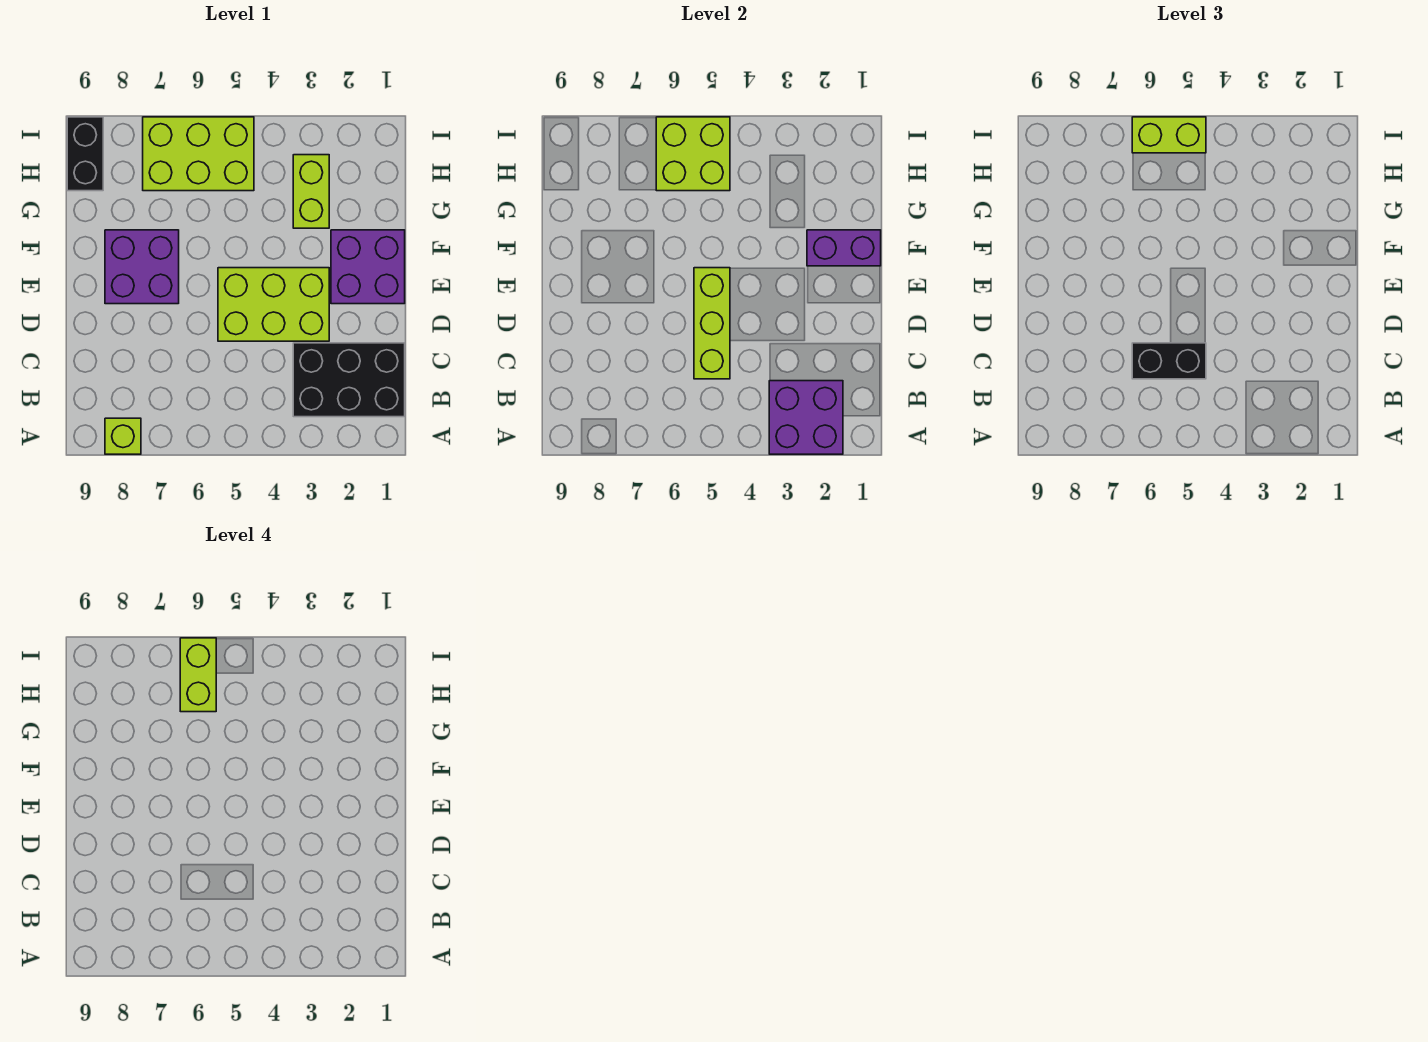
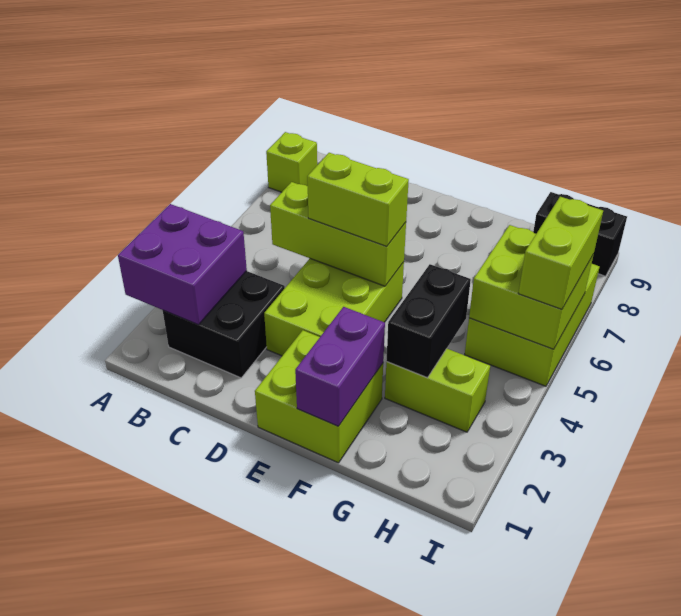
black brick B1:C3 level 1 -> black brick B2:C3 level 1
black brick C5:C6 level 3 -> black brick G3:G4 level 2
purple brick E1:F2 level 1 -> lime brick E1:F2 level 1
purple brick E7:F8 level 1 -> none
lime brick H6:I6 level 4 -> lime brick D5:E5 level 3

